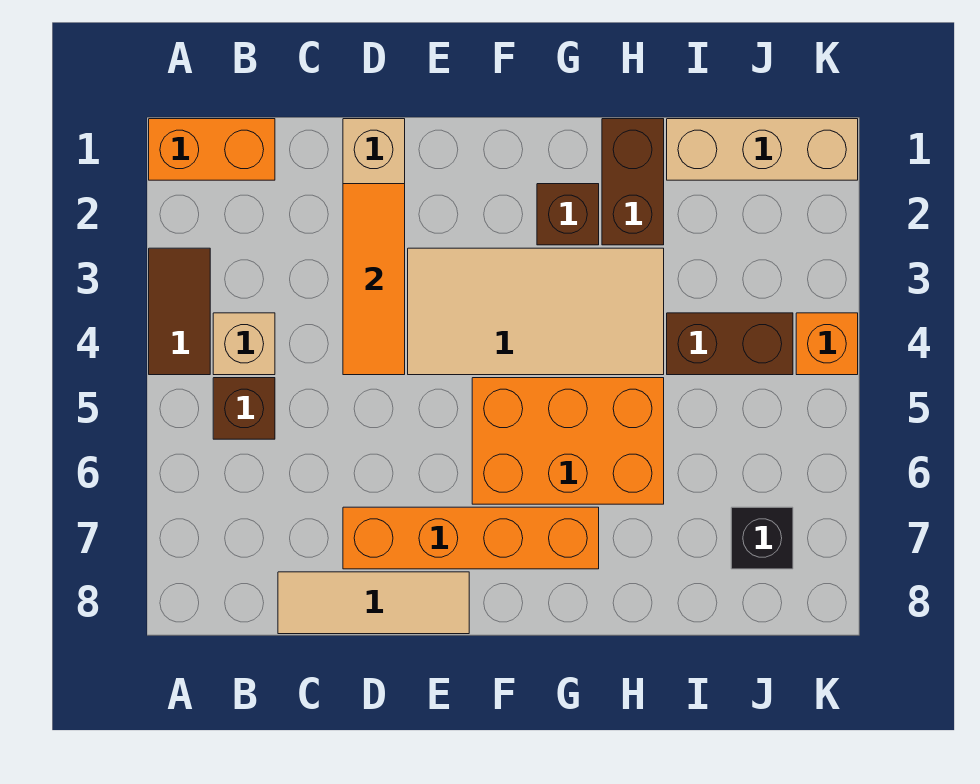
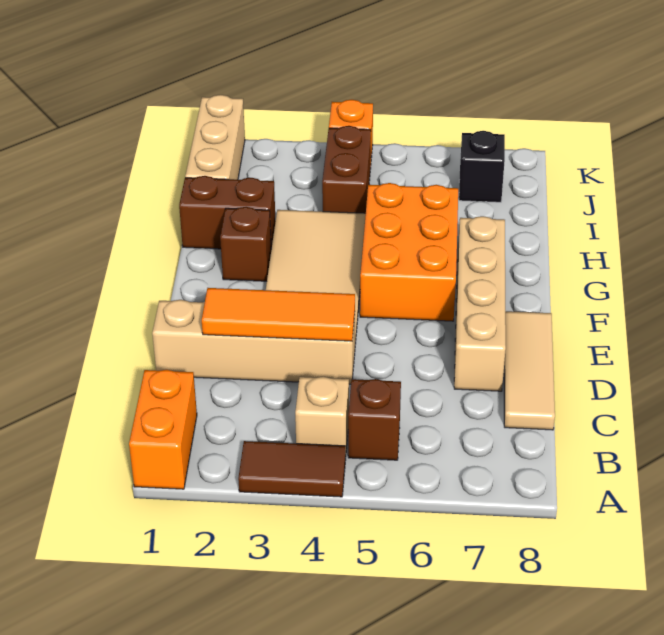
orange brick D7:G7 level 1 -> tan brick D7:G7 level 1

